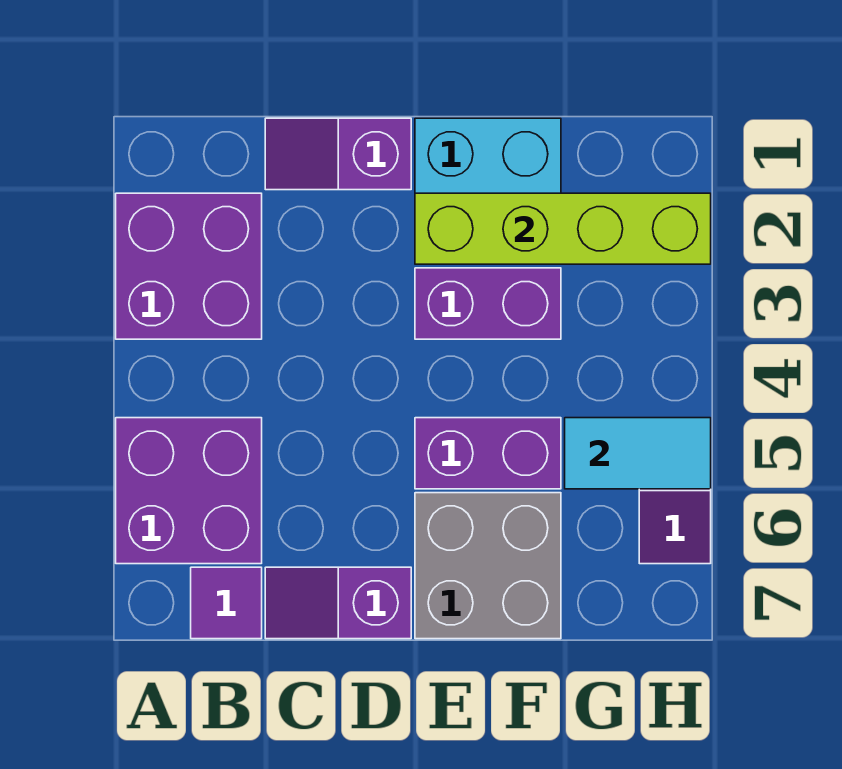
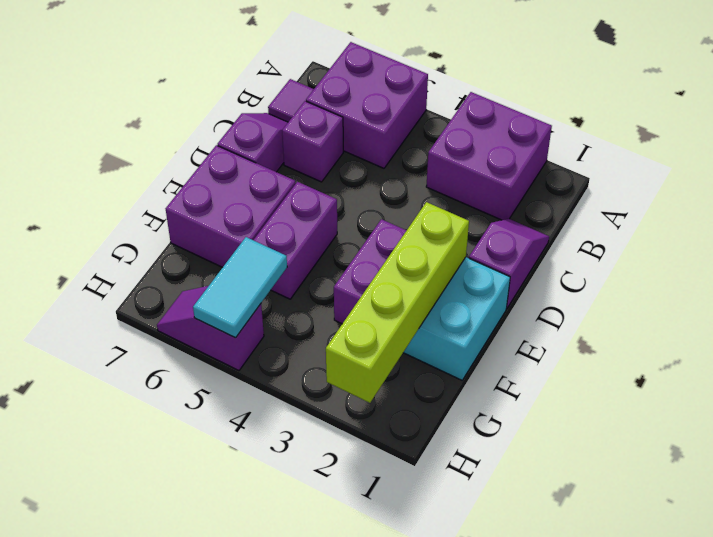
none -> purple brick C6 level 1
grey brick E6:F7 level 1 -> purple brick E6:F7 level 1

